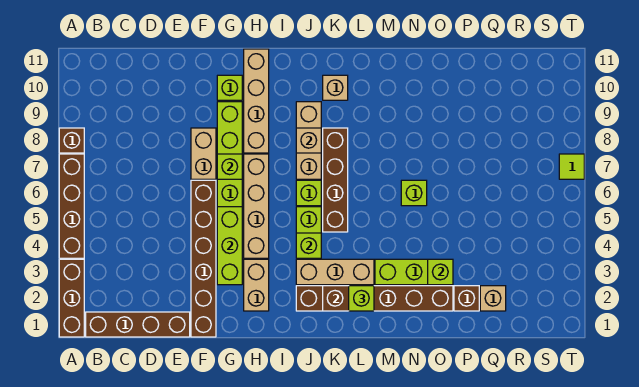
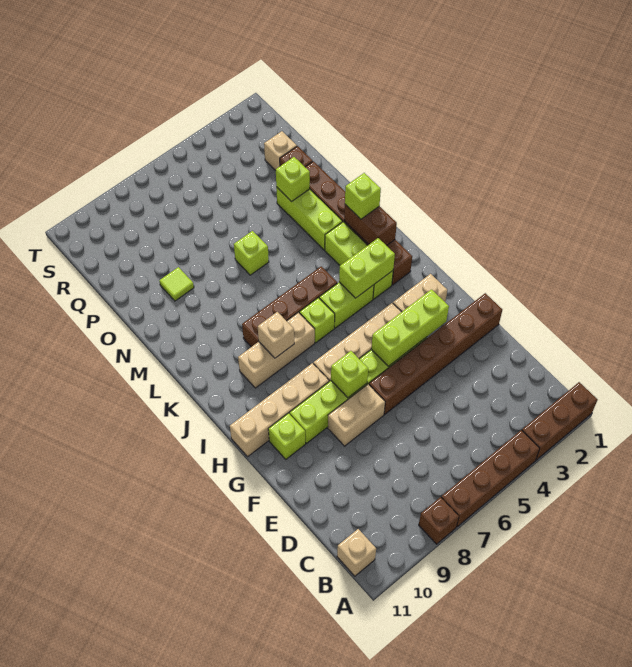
brown brick B1:E1 level 1 -> none
tan brick J3:L3 level 1 -> lime brick J3:L3 level 1
lime brick J4 level 2 -> lime brick J3:J4 level 2
tan brick K10 level 1 -> tan brick B11 level 1
lime tile T7 level 1 -> lime tile O9 level 1

